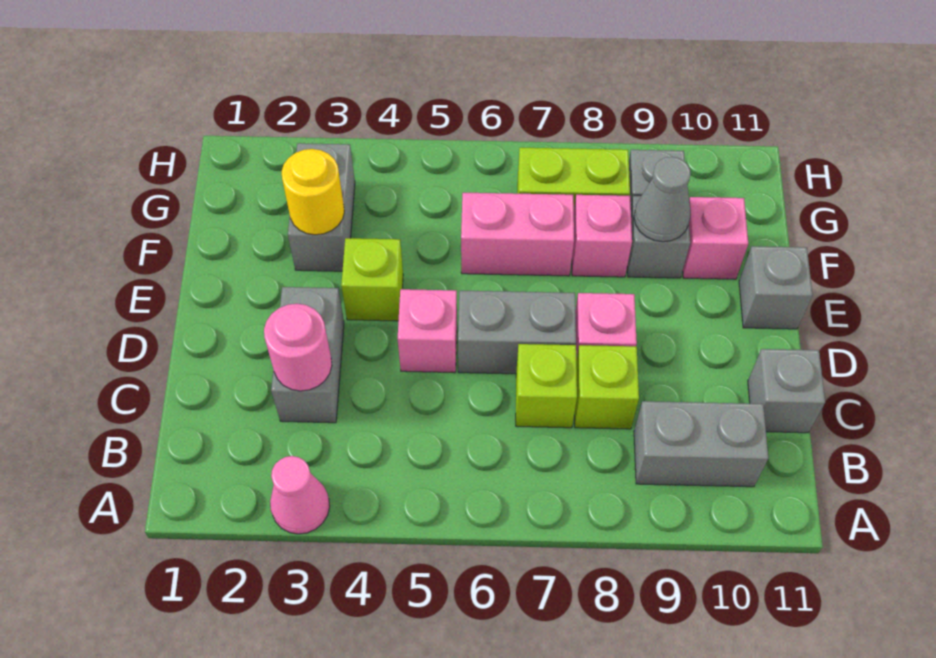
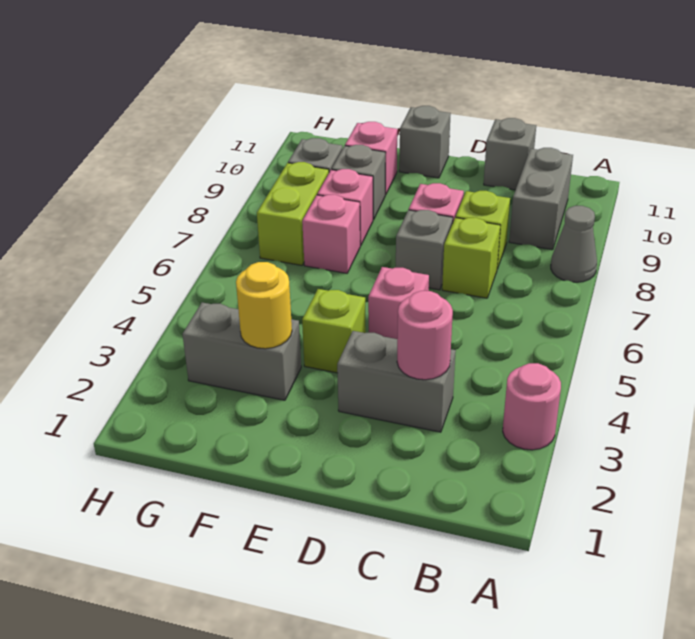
pink cone A3 level 1 -> pink round brick A3 level 1
grey brick D6:D7 level 1 -> grey brick D7 level 1
pink brick F6:F7 level 1 -> pink brick F7 level 1
grey cone F9 level 2 -> grey cone A8 level 1

